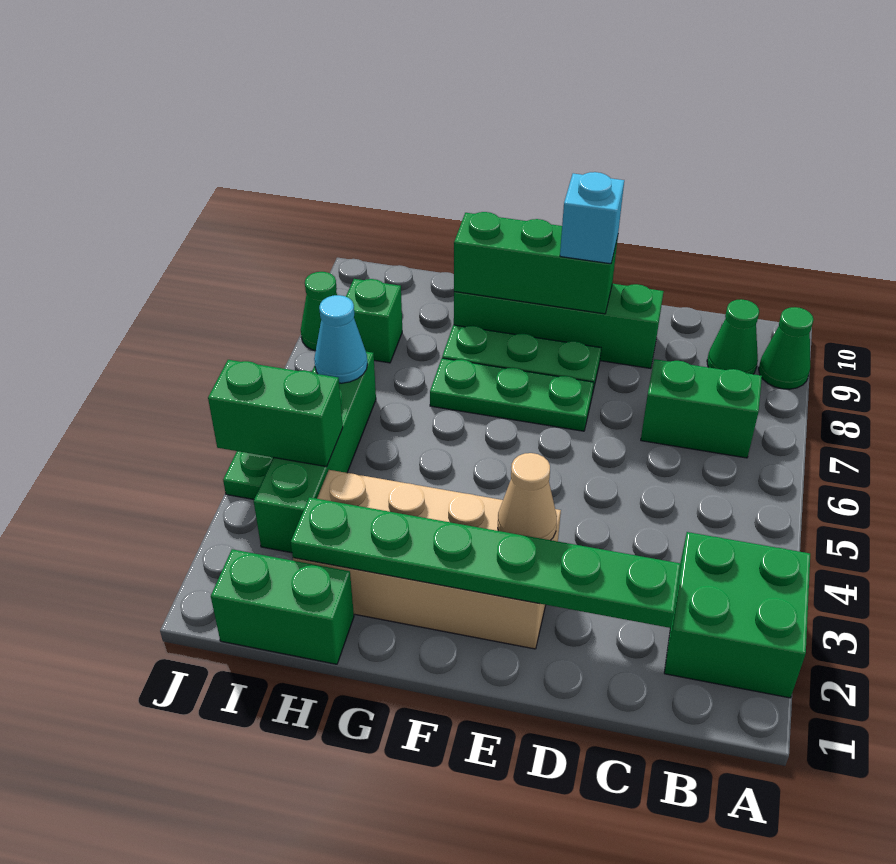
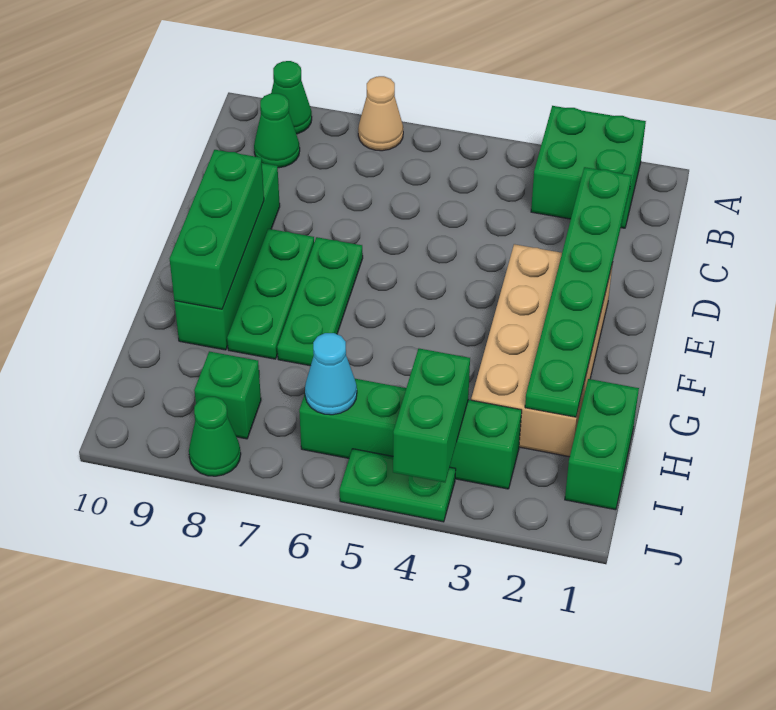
green brick B7:C7 level 1 -> none
tan cone E3 level 2 -> tan cone A7 level 1
cyan brick E9 level 3 -> none

